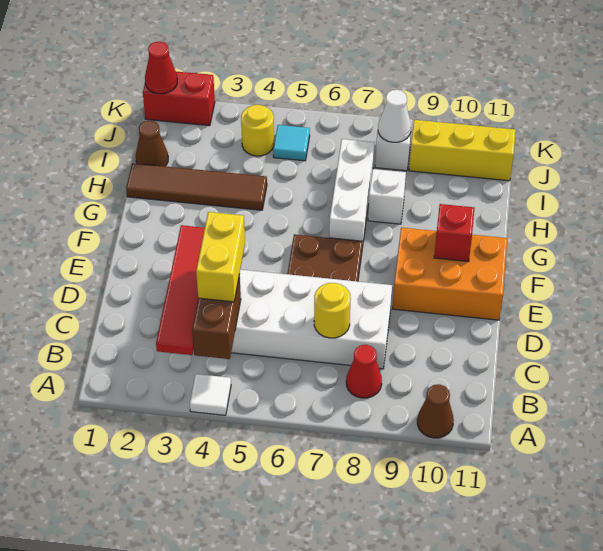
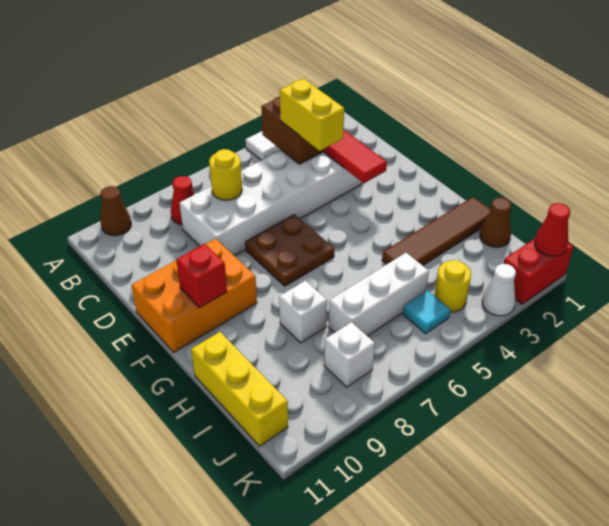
white brick G7:I7 level 1 -> white brick I5:I7 level 1
white cone J8 level 2 -> white cone K3 level 1
yellow brick J9:J11 level 1 -> yellow brick H11:J11 level 1

